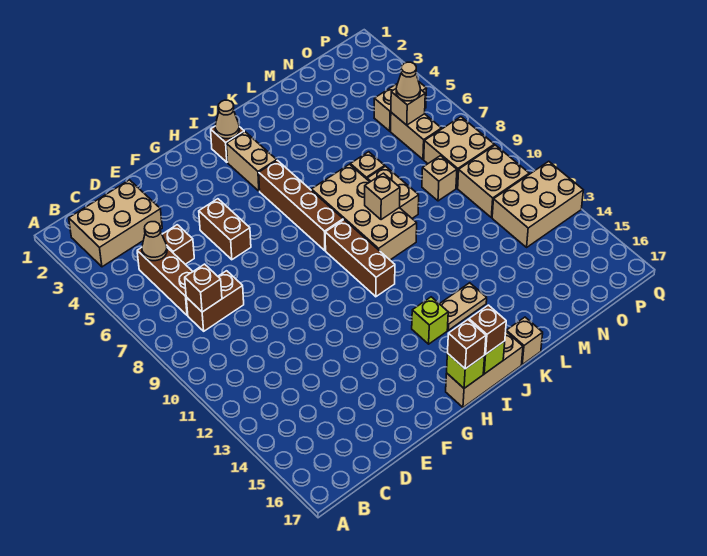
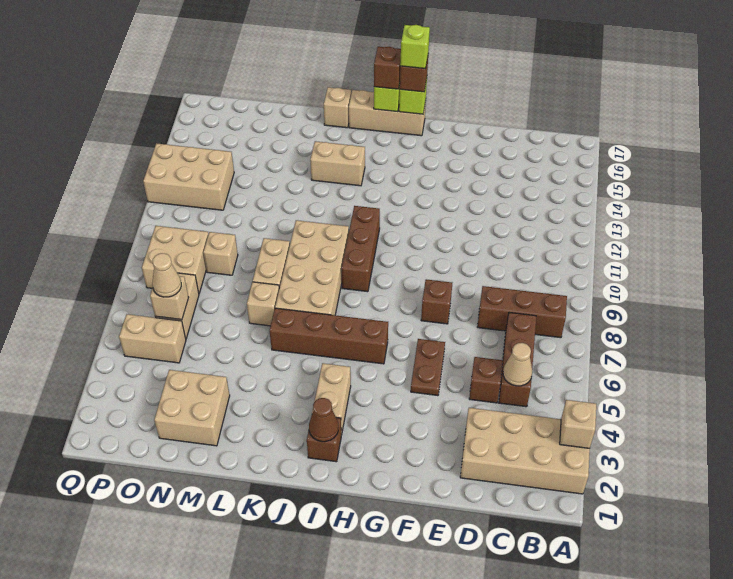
tan brick B2:D3 level 1 -> tan brick A2:D3 level 1
brown brick C8:D8 level 1 -> brown brick B8:D8 level 1
brown brick C8 level 2 -> brown brick F8 level 1
brown brick F5:F6 level 1 -> brown plate F5:F6 level 1
tan cone I2 level 2 -> brown cone I2 level 2
brown brick I5:I8 level 1 -> brown brick H6:K6 level 1
lime brick I14 level 1 -> lime brick H17 level 4
tan plate J14:K14 level 1 -> tan brick J14:K14 level 1
tan brick K9 level 2 -> tan brick A3 level 2
tan brick O10:P11 level 1 -> tan brick M2:N3 level 1

